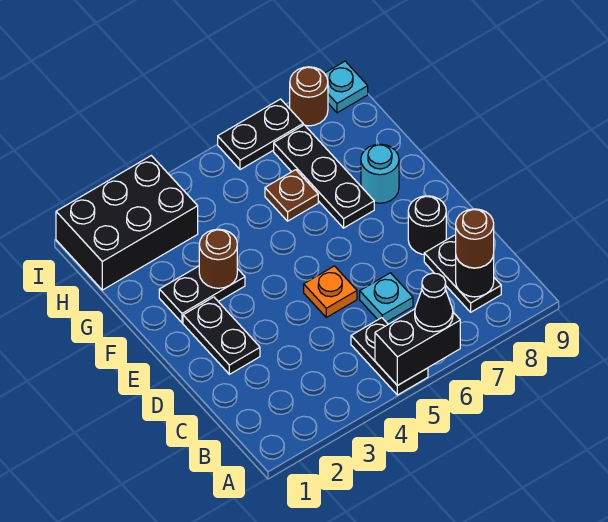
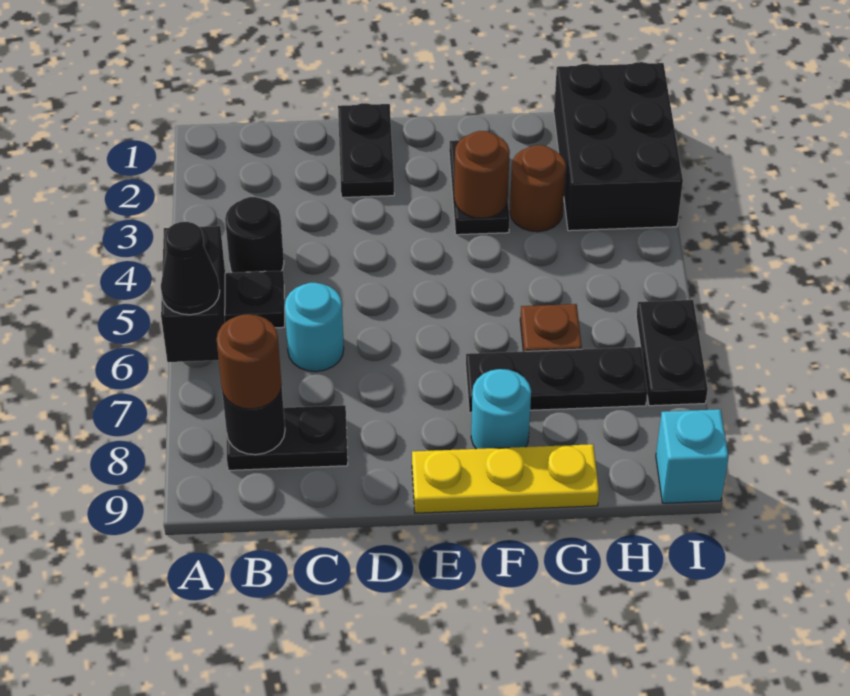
cyan plate C6 level 1 -> cyan round brick C6 level 1
black plate D2:E2 level 1 -> black plate D1:D2 level 1
orange plate D5 level 1 -> none
black round brick D8 level 1 -> black round brick B4 level 1
none -> yellow plate E9:G9 level 1
brown round brick I8 level 1 -> brown round brick G3 level 1
cyan plate I9 level 1 -> cyan brick I9 level 1

